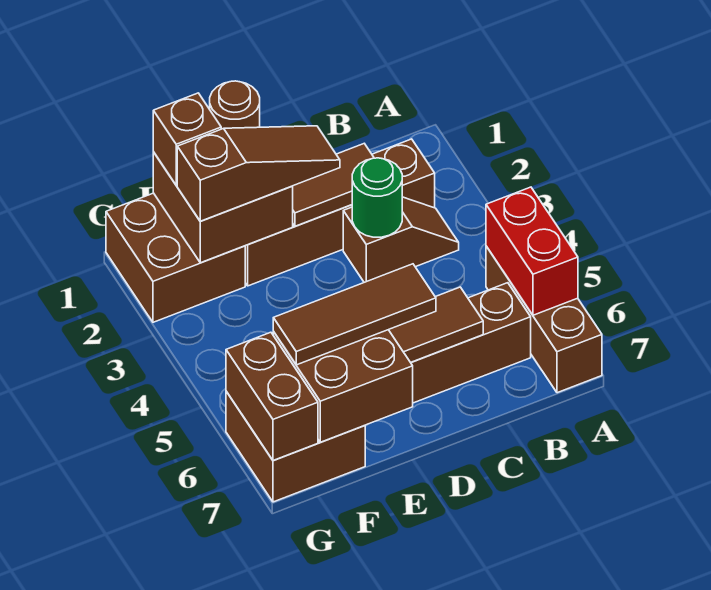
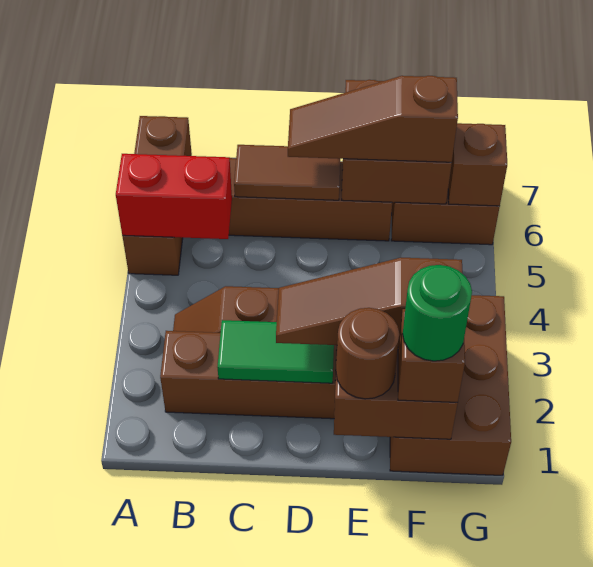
red brick A5:A6 level 2 -> red brick A5:B5 level 2
brown tile C2:D2 level 2 -> green tile C2:D2 level 2
green round brick C3 level 2 -> green round brick F1 level 4
brown tile D6:F6 level 3 -> brown slope D6:F6 level 3 top F
brown brick F1:G2 level 1 -> brown brick F1:G3 level 1
brown brick G6:G7 level 2 -> brown brick G6 level 2

